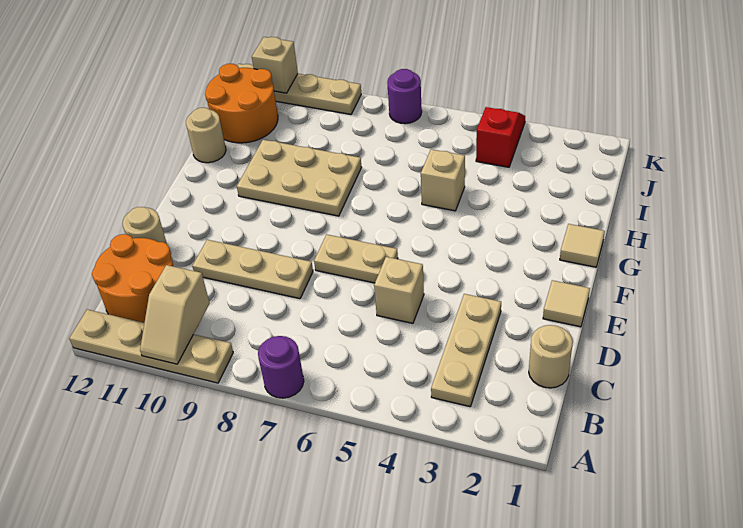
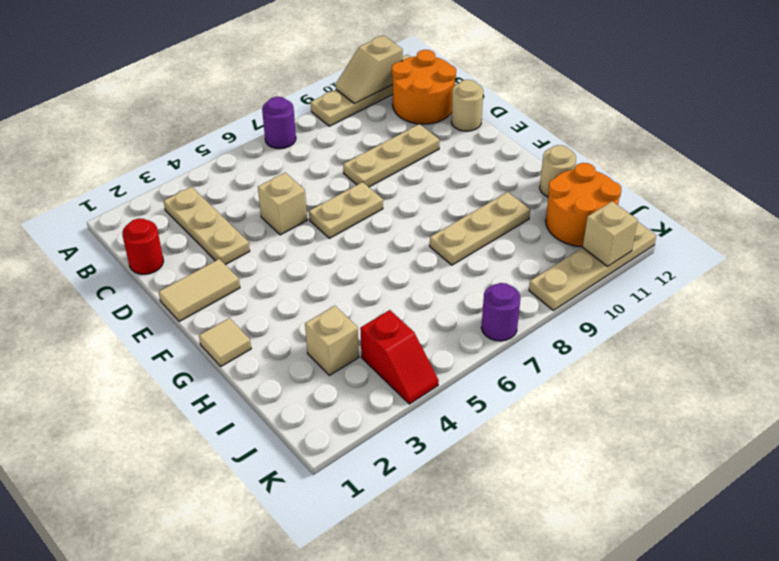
tan slope A10:B10 level 2 top B -> tan slope A10:A11 level 2 top 11
tan round brick C1 level 1 -> red round brick C1 level 1
tan tile E1 level 1 -> tan tile E1:E2 level 1
tan plate G8:H10 level 1 -> tan plate H8:H10 level 1
tan brick H5 level 1 -> tan brick I3 level 1

